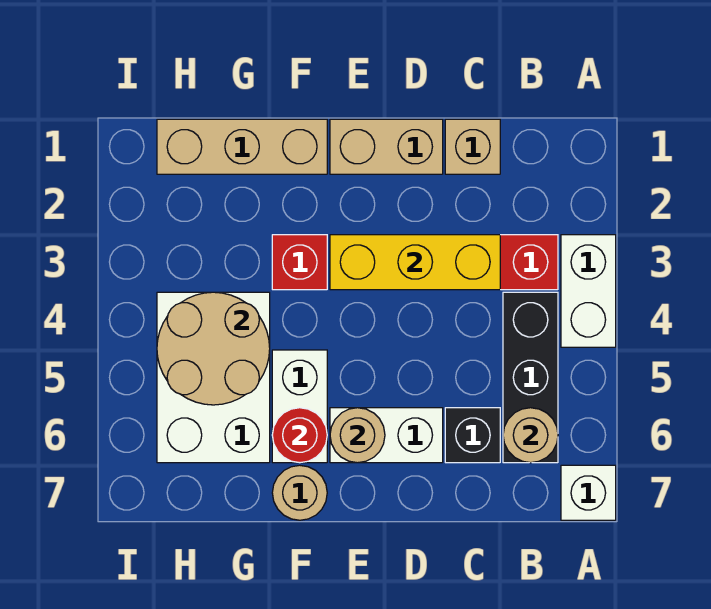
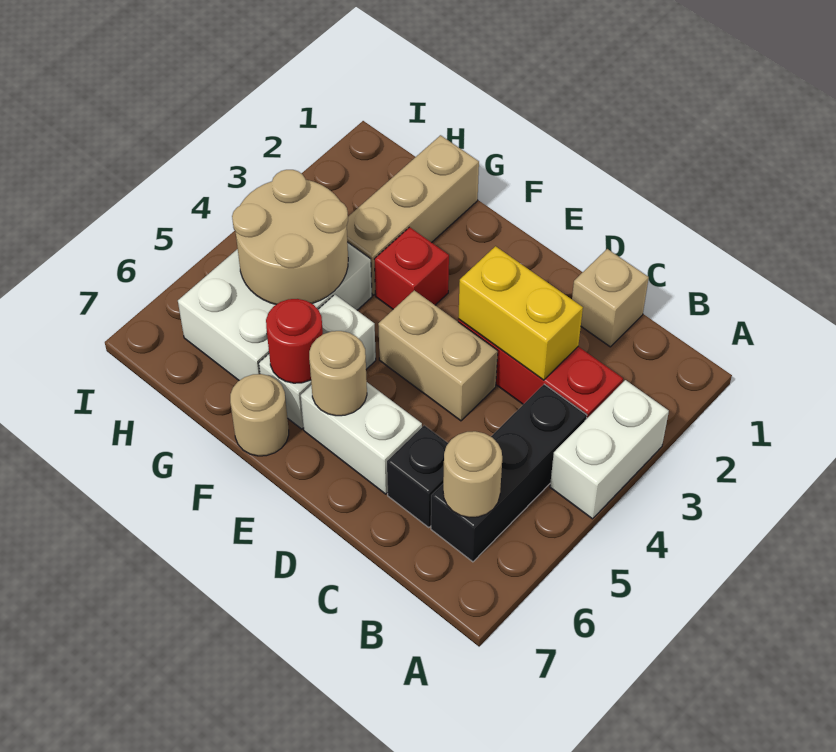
white brick A7 level 1 -> none
yellow brick C3:E3 level 2 -> yellow brick C3:D3 level 2
tan brick D1:E1 level 1 -> tan brick D4:E4 level 1
tan brick F1:H1 level 1 -> tan brick G1:G3 level 1

